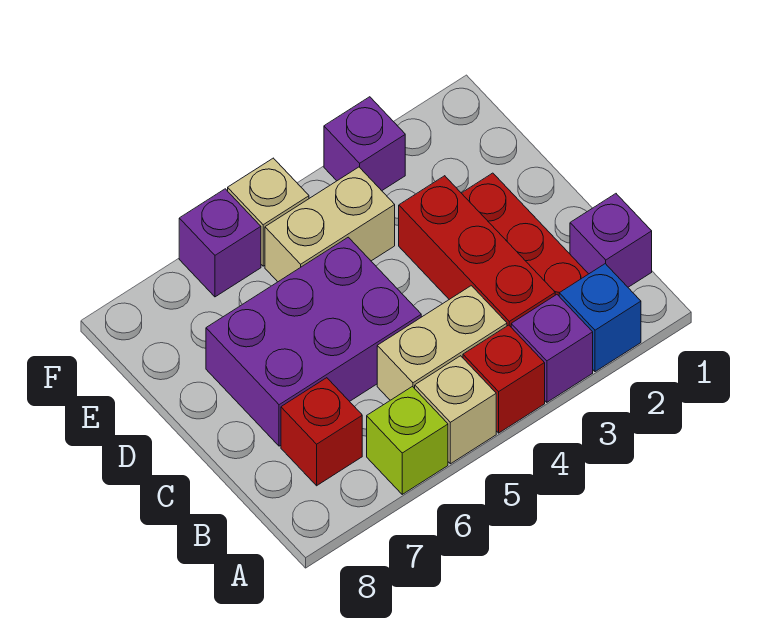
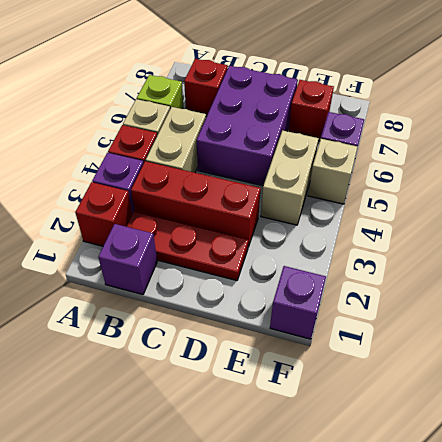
blue brick A2 level 1 -> red brick A2 level 1
none -> red brick E7 level 1
purple brick F3 level 1 -> purple brick F1 level 1

